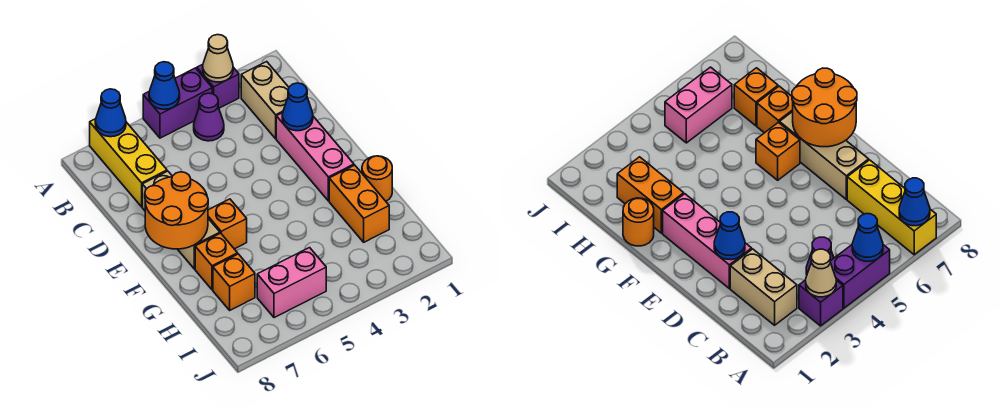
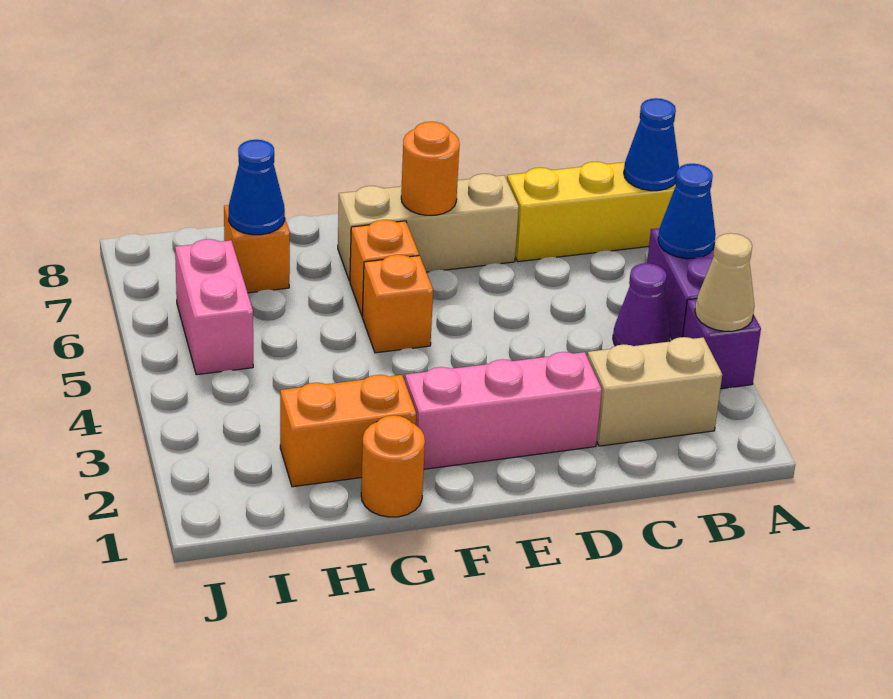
blue cone D2 level 2 -> blue cone H7 level 2
orange round brick E7:F8 level 2 -> orange round brick E7 level 2
orange brick G7 level 1 -> orange brick F5 level 1

